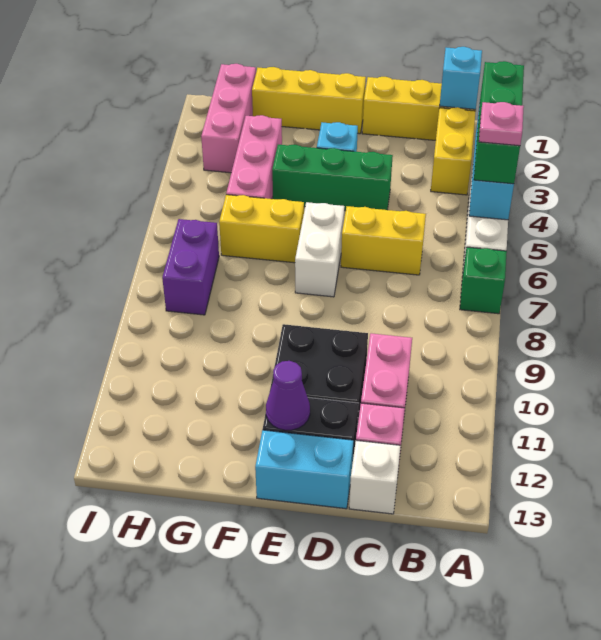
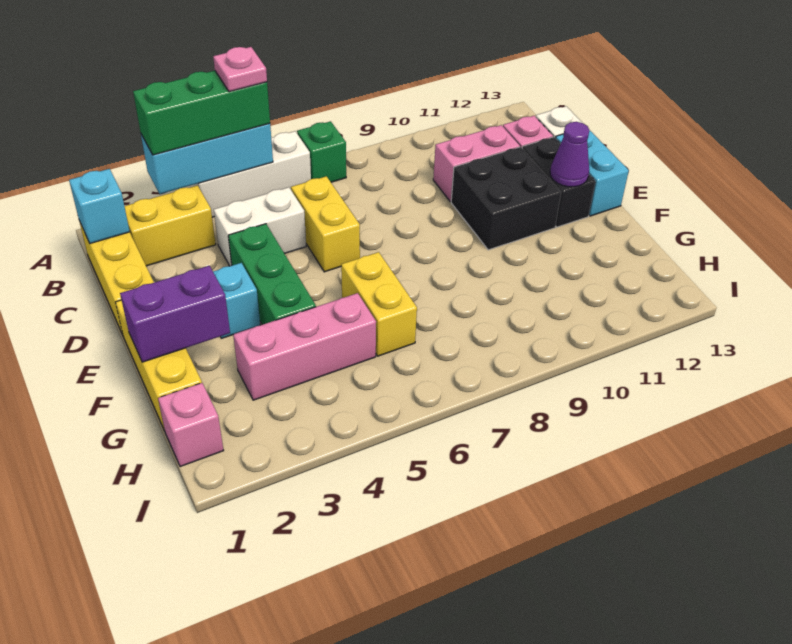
white brick E6:E7 level 1 -> white brick C4:C5 level 1
pink brick H1:H3 level 1 -> pink brick H1 level 1
purple brick H7:H8 level 1 -> purple brick F1:F2 level 2

